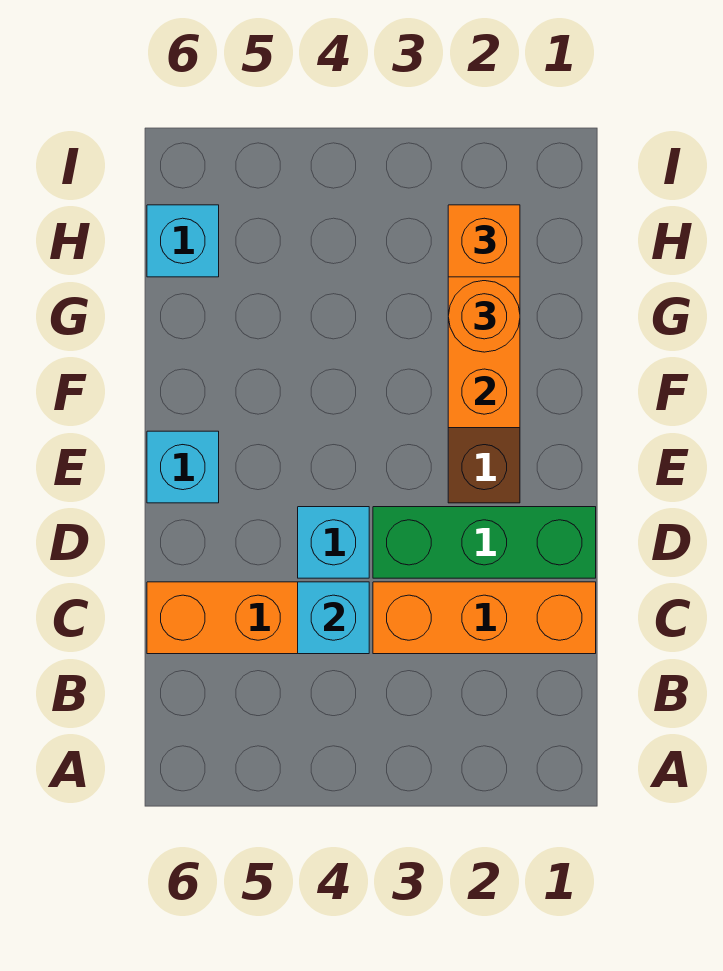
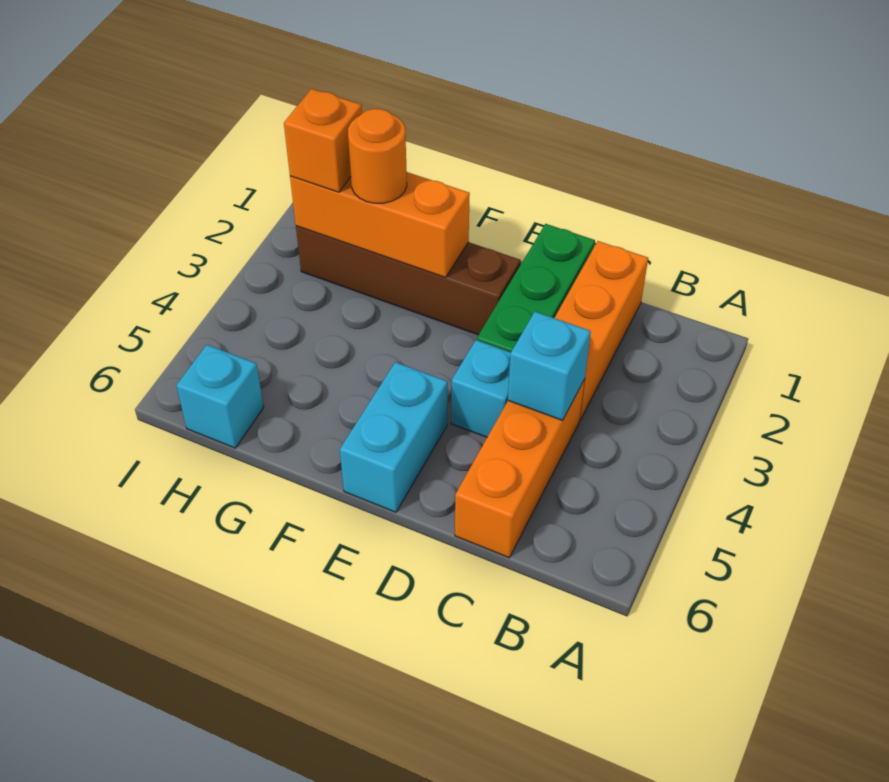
cyan brick E6 level 1 -> cyan brick E5:E6 level 1

